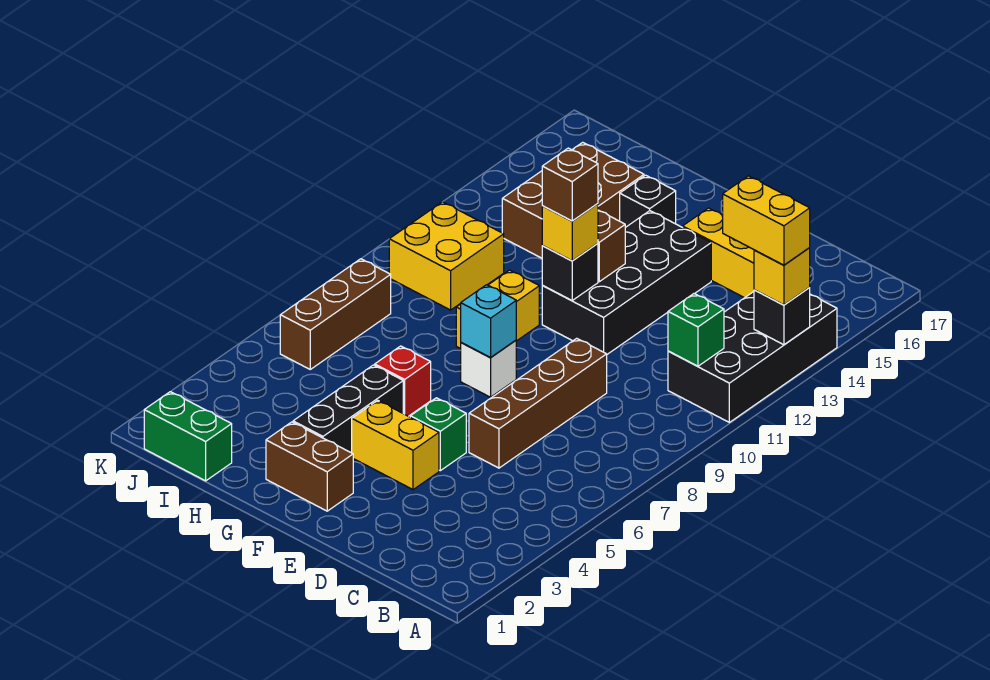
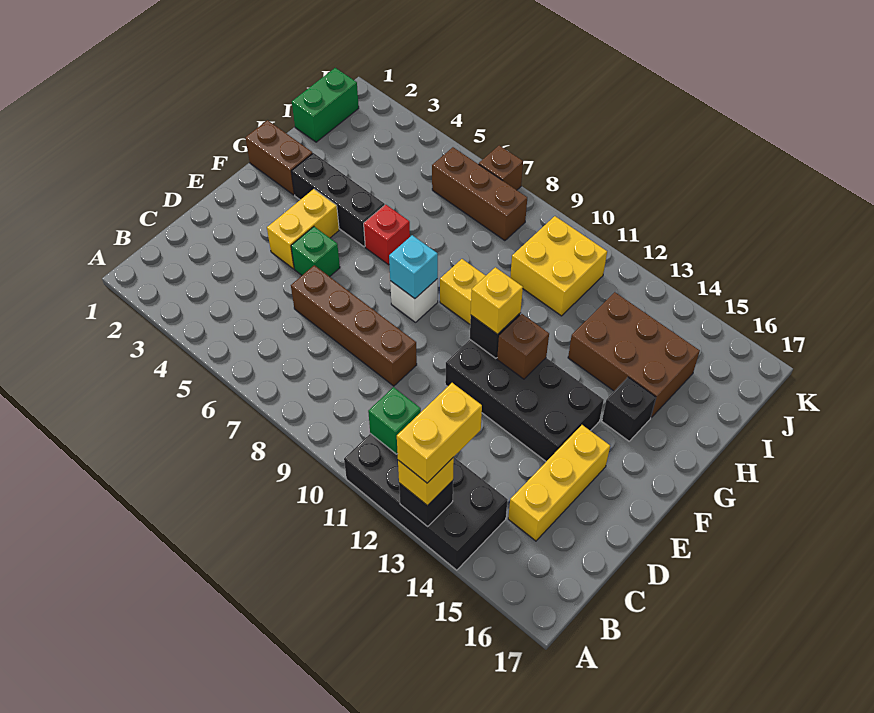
brown brick F2:G2 level 1 -> brown brick G1:G2 level 1
brown brick F11 level 4 -> brown brick K7 level 1

